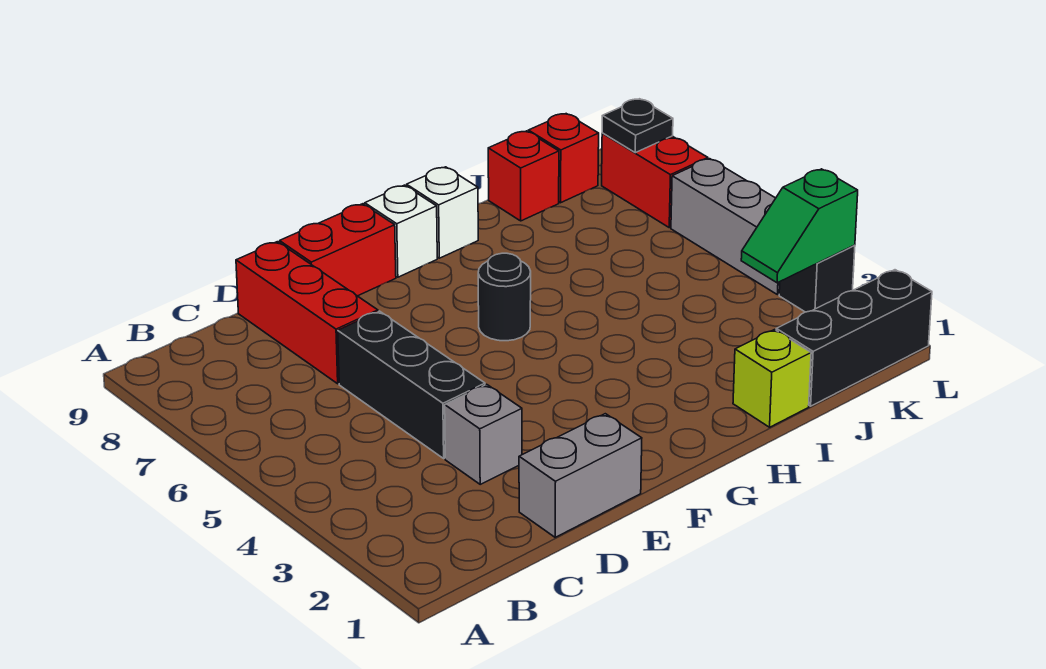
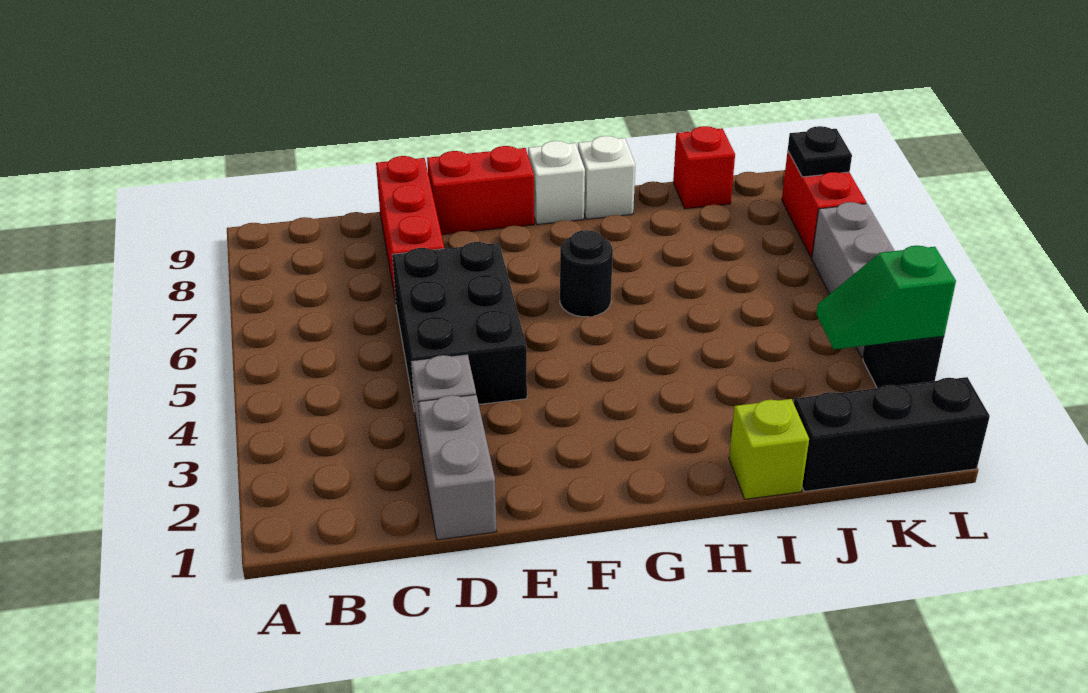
grey brick D1:E1 level 1 -> grey brick D1:D2 level 1
black brick D4:D6 level 1 -> black brick D4:E6 level 1
red brick K9 level 1 -> none

